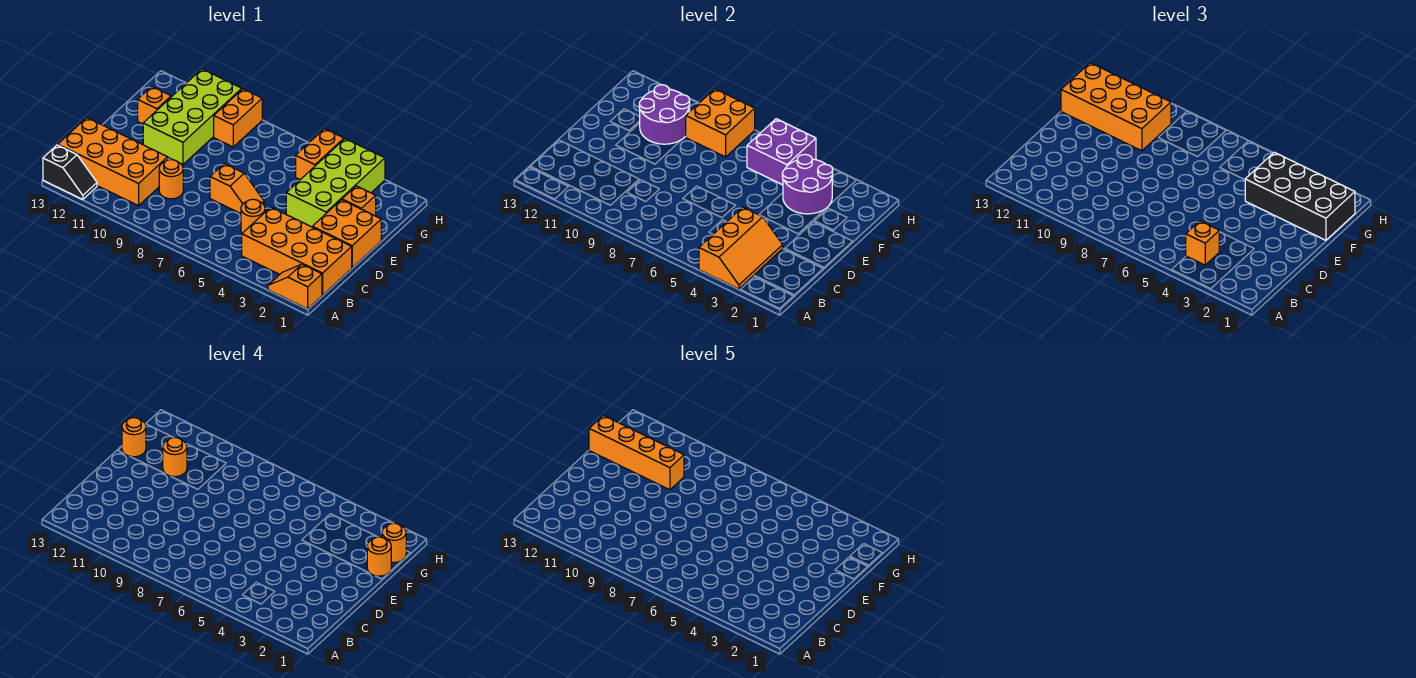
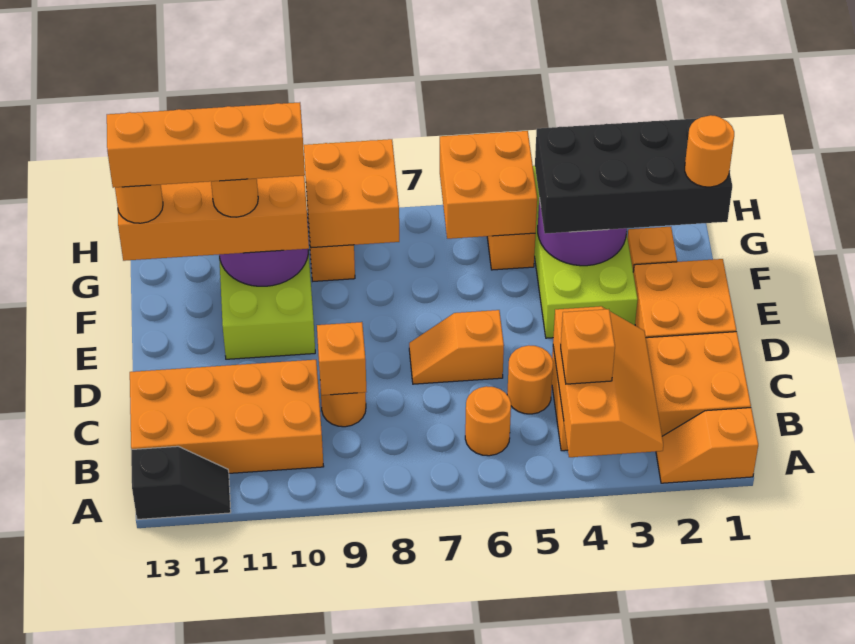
orange slope D6:D7 level 1 top 7 -> orange slope D6:D7 level 1 top 6
orange brick F12 level 1 -> orange brick C9 level 2
orange round brick G1 level 4 -> orange round brick B6 level 1
purple brick G5:H6 level 2 -> orange brick G5:H6 level 2

